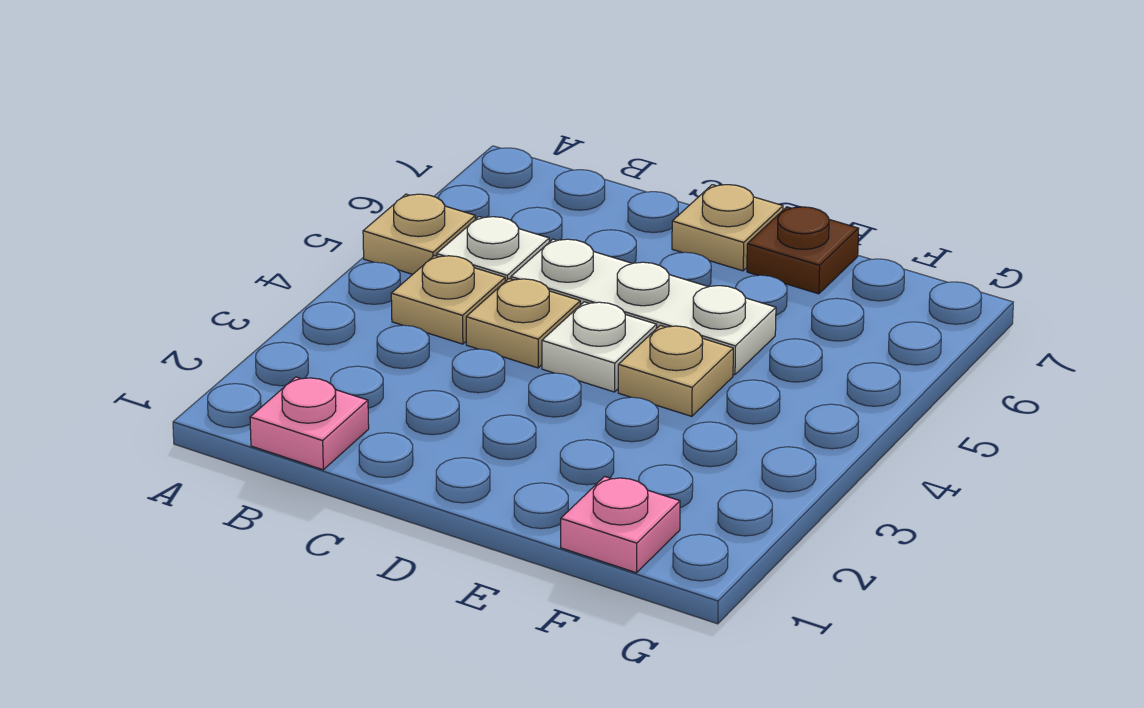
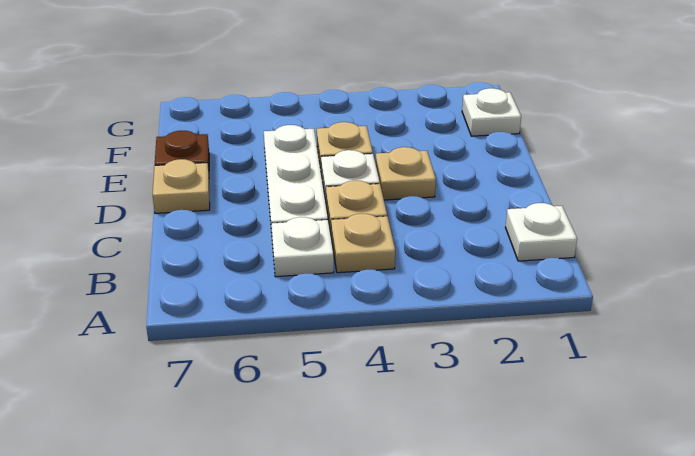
tan plate A5 level 1 -> tan plate D3 level 1
pink plate B1 level 1 -> white plate B1 level 1
pink plate F1 level 1 -> white plate F1 level 1

